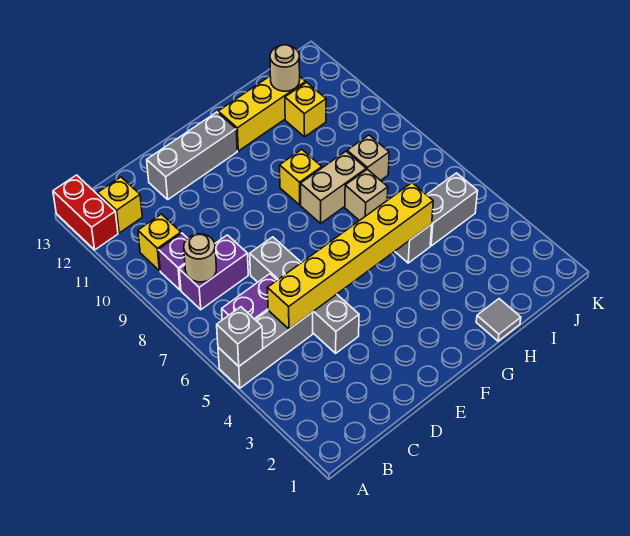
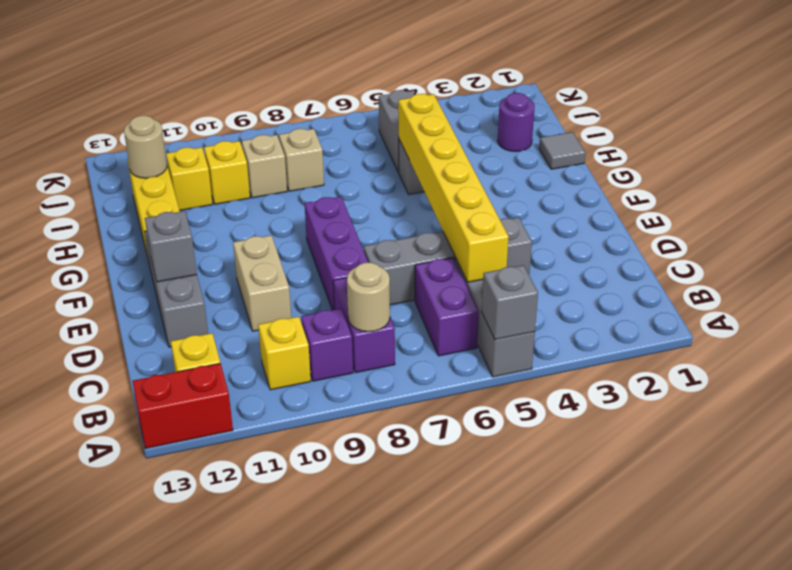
none -> purple brick D8:F8 level 1
none -> grey brick E12 level 2
tan brick G8:H8 level 1 -> tan brick D10:E10 level 1
yellow brick G9 level 1 -> yellow brick I10 level 1
tan brick H7 level 1 -> tan brick I9 level 1
none -> purple round brick I2 level 1

